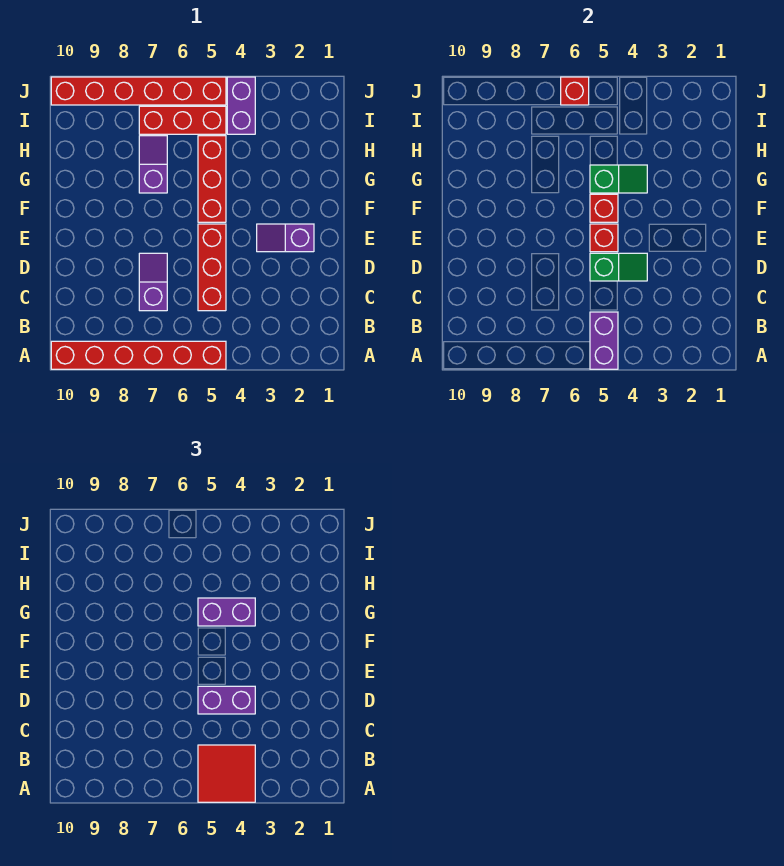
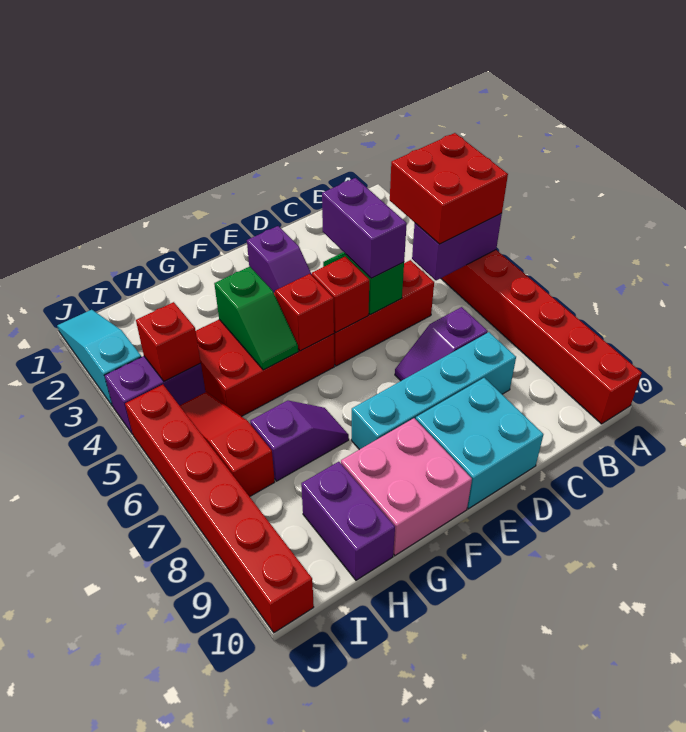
red tile A4:B5 level 3 -> red brick A4:B5 level 3
none -> cyan brick C8:F8 level 1
none -> cyan brick D9:E10 level 1
red brick F5:H5 level 1 -> red brick F4:H5 level 1
none -> pink brick F9:G10 level 1
green slope G4:G5 level 2 top 5 -> green slope G4:G5 level 2 top 4
purple brick G4:G5 level 3 -> purple brick H9:H10 level 1
purple slope G7:H7 level 1 top G -> purple slope G7:H7 level 1 top H
red brick I5:I7 level 1 -> red slope I5:I7 level 1 top 7
none -> cyan slope J1:J3 level 1 top 3
red brick J6 level 2 -> red brick I4 level 2

